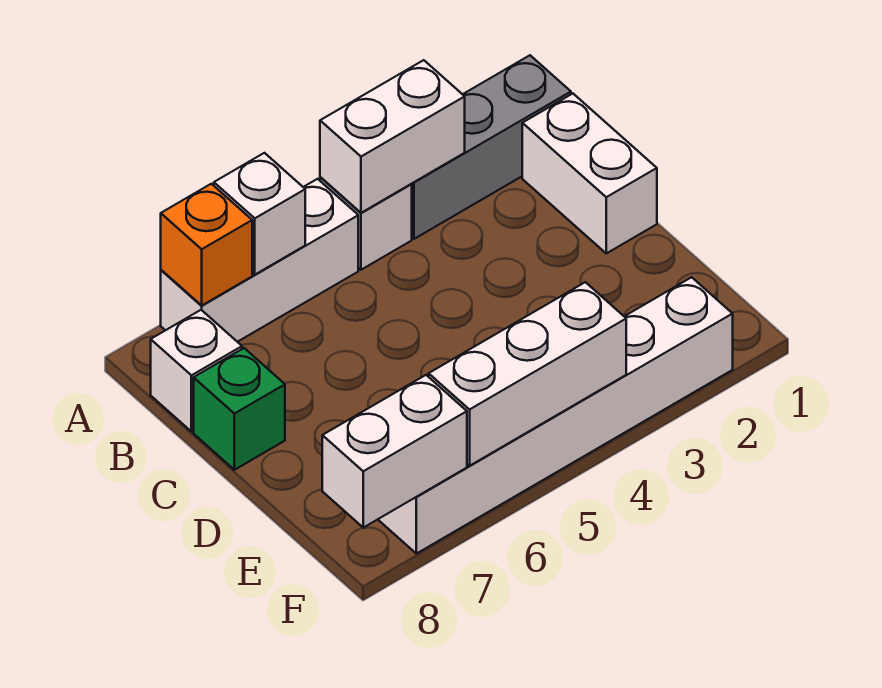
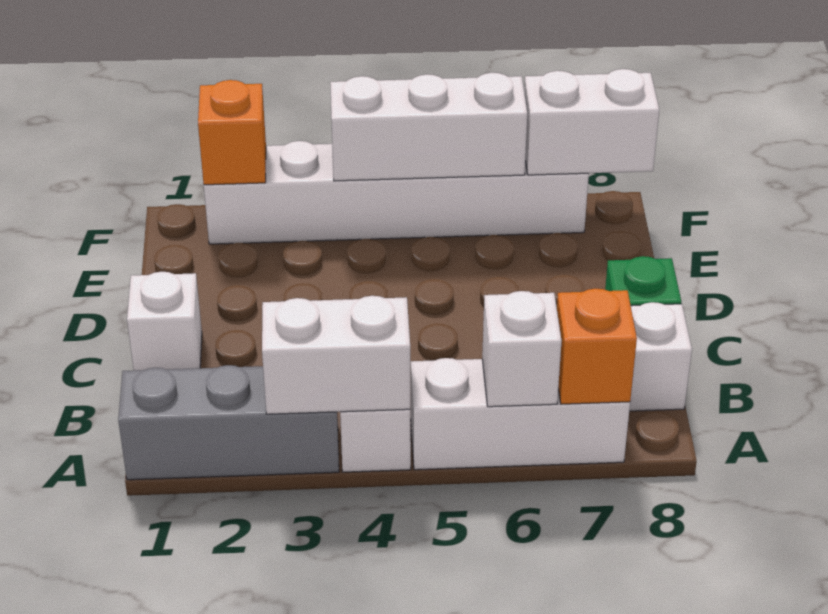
white brick B1:C1 level 1 -> white brick C1 level 1
none -> orange brick F2 level 2

